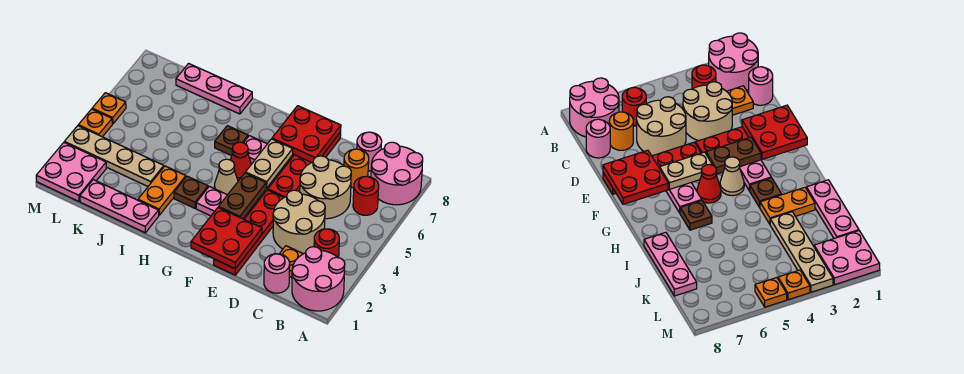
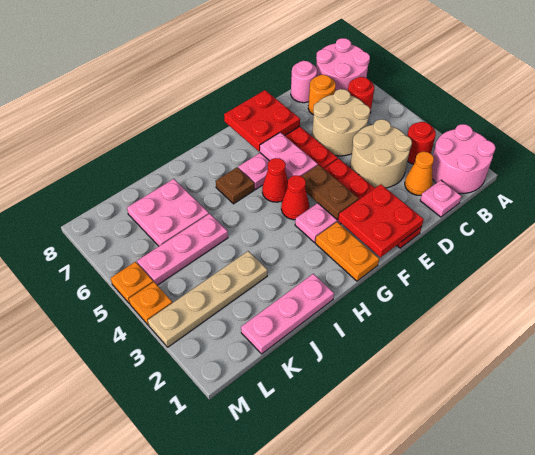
pink round brick C1 level 1 -> pink plate C1 level 1
orange plate C2 level 1 -> orange cone C2 level 1
tan plate F5:F6 level 2 -> pink plate F5:F6 level 2
tan cone G4 level 1 -> red cone G4 level 1
brown plate H3 level 1 -> none
orange plate I2:I3 level 1 -> orange plate G1:G2 level 1
pink plate I8:K8 level 1 -> pink plate J5:L5 level 1
pink plate L1:M2 level 1 -> pink plate J6:K7 level 1

